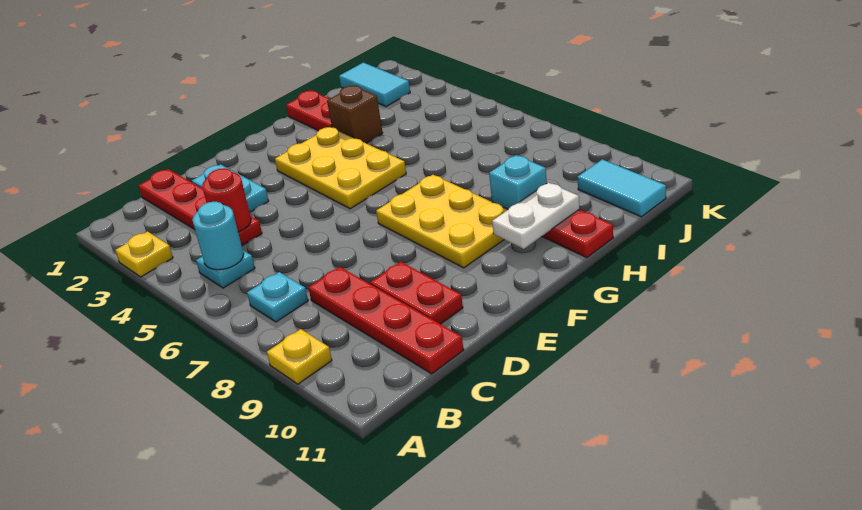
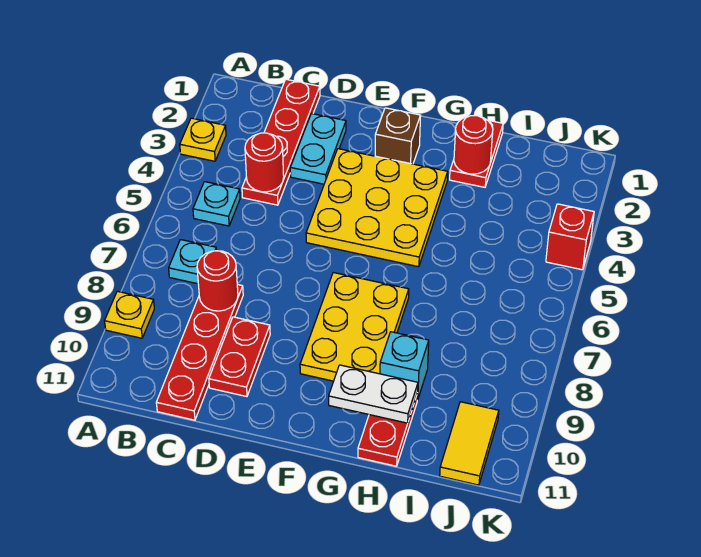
cyan round brick B5 level 2 -> none
none -> red round brick C8 level 2
yellow plate F3:G5 level 1 -> yellow plate E3:G5 level 1
none -> red round brick H2 level 2
brown brick H3 level 1 -> brown brick F2 level 1
cyan tile J1:J2 level 1 -> none
cyan tile J10:J11 level 1 -> yellow tile J10:J11 level 1
none -> red brick K4 level 1

